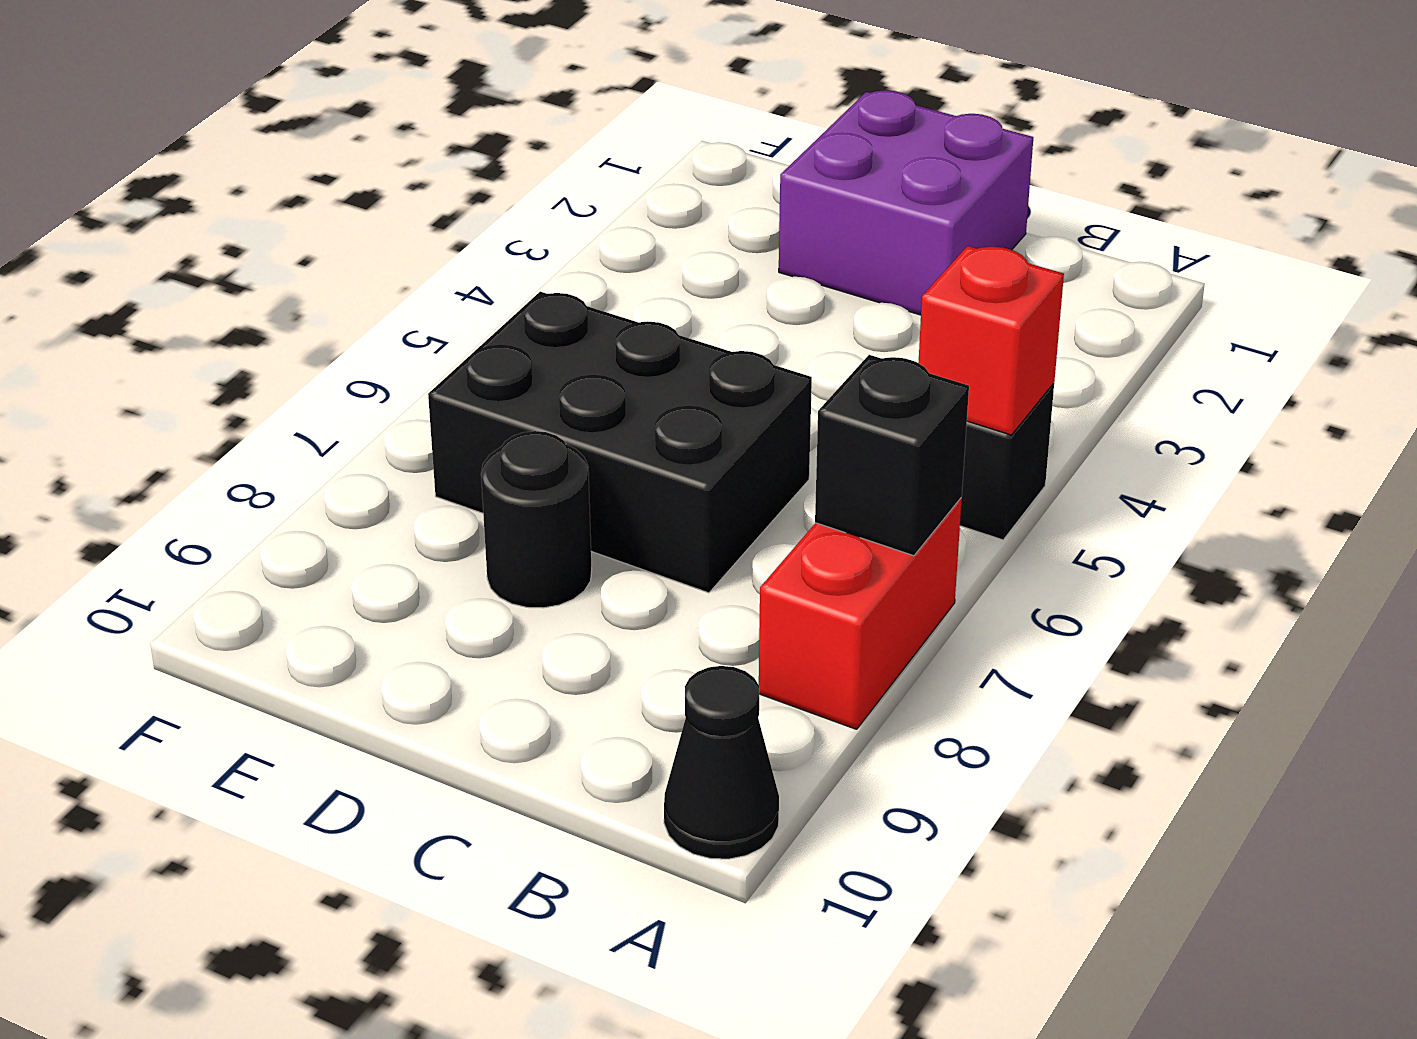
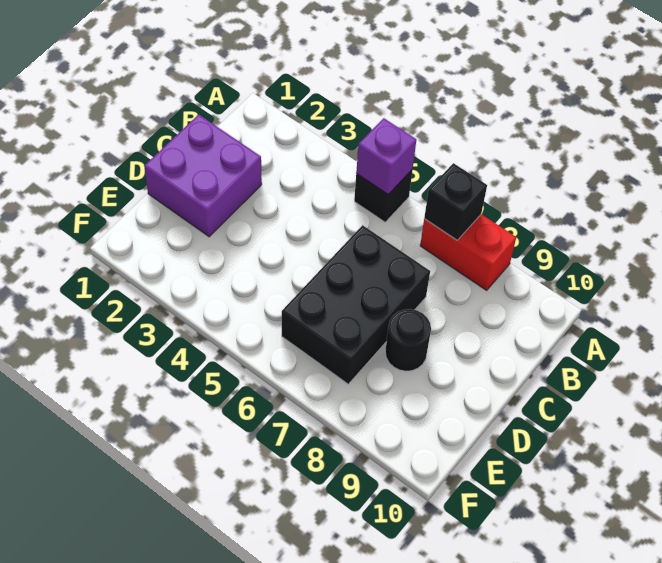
red brick A5 level 2 -> purple brick A5 level 2
black cone A10 level 1 -> none

